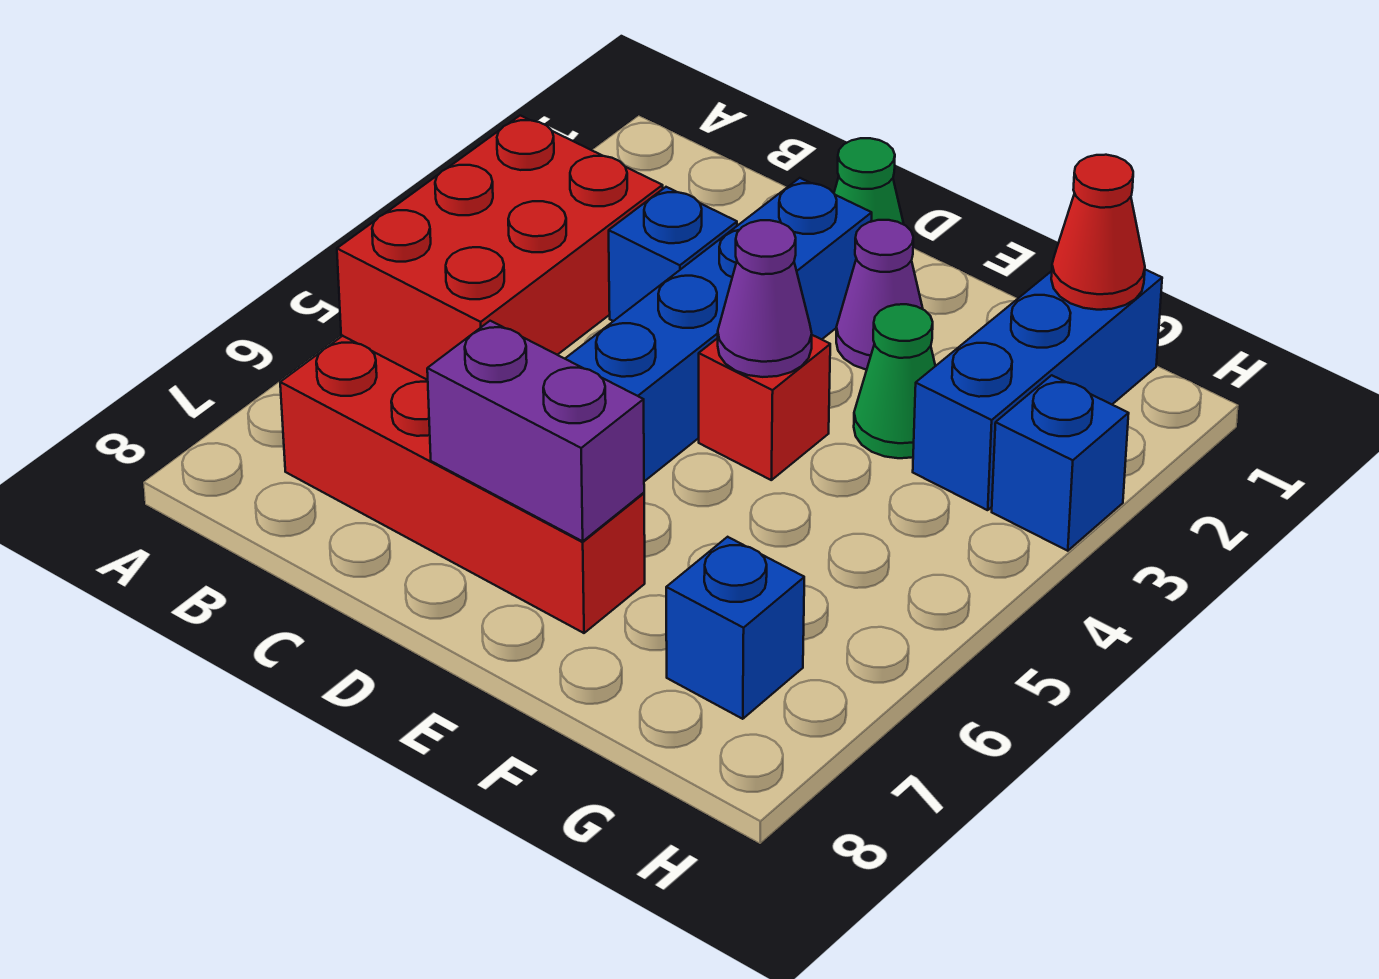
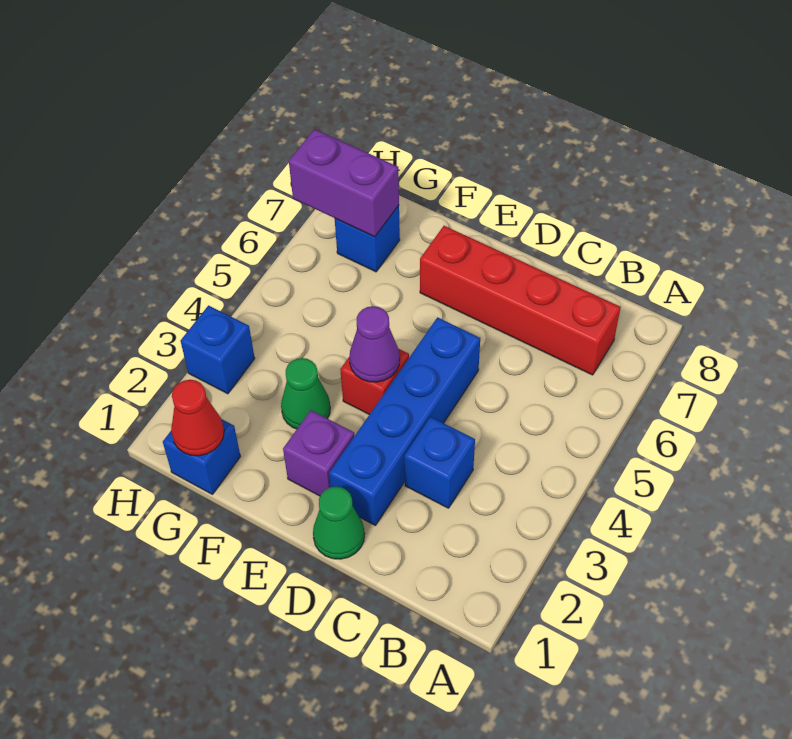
red brick A3:B5 level 1 -> none
purple brick D7:E7 level 2 -> purple brick G7:H7 level 2
purple cone E2 level 1 -> purple brick E2 level 1
blue brick G1:G3 level 1 -> blue brick G1 level 1

